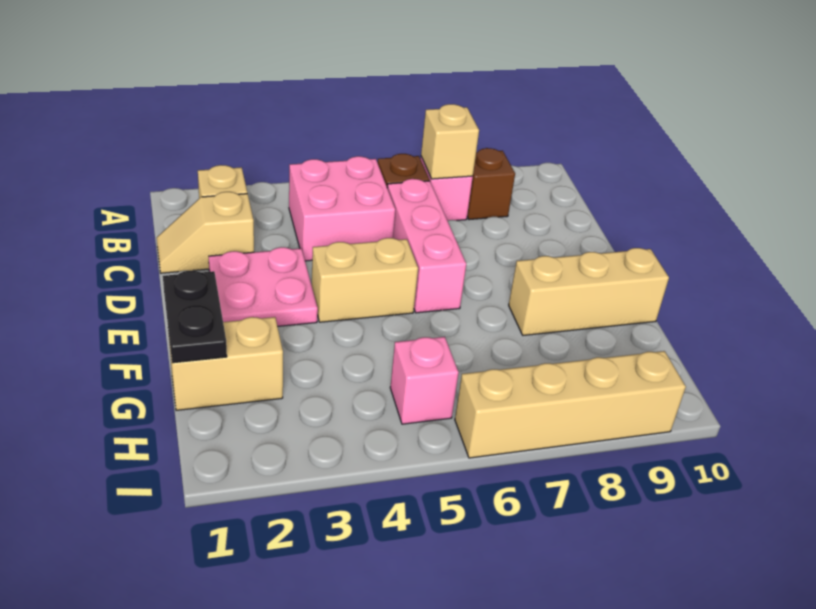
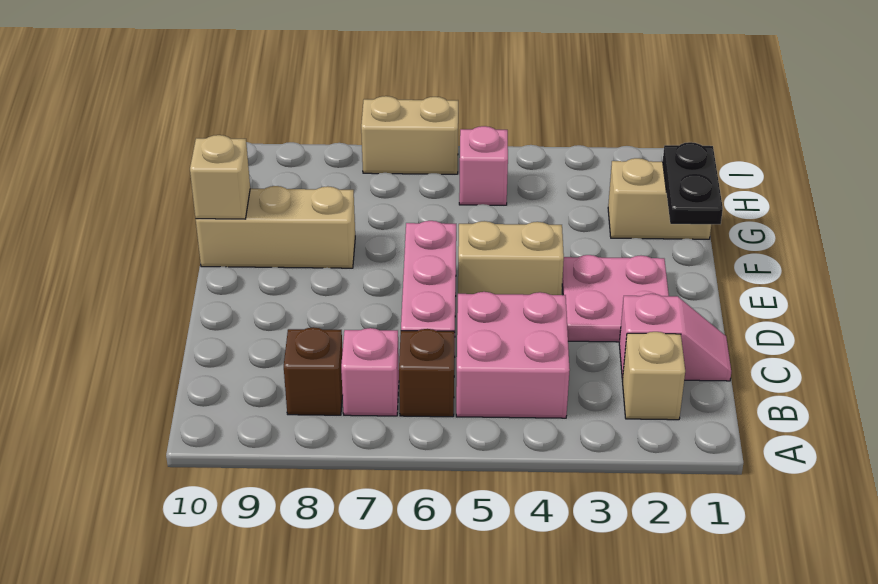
tan brick B7 level 2 -> tan brick F10 level 2
tan slope C1:C2 level 1 top 2 -> pink slope C1:C2 level 1 top 2
tan brick I6:I9 level 1 -> tan brick I6:I7 level 1

